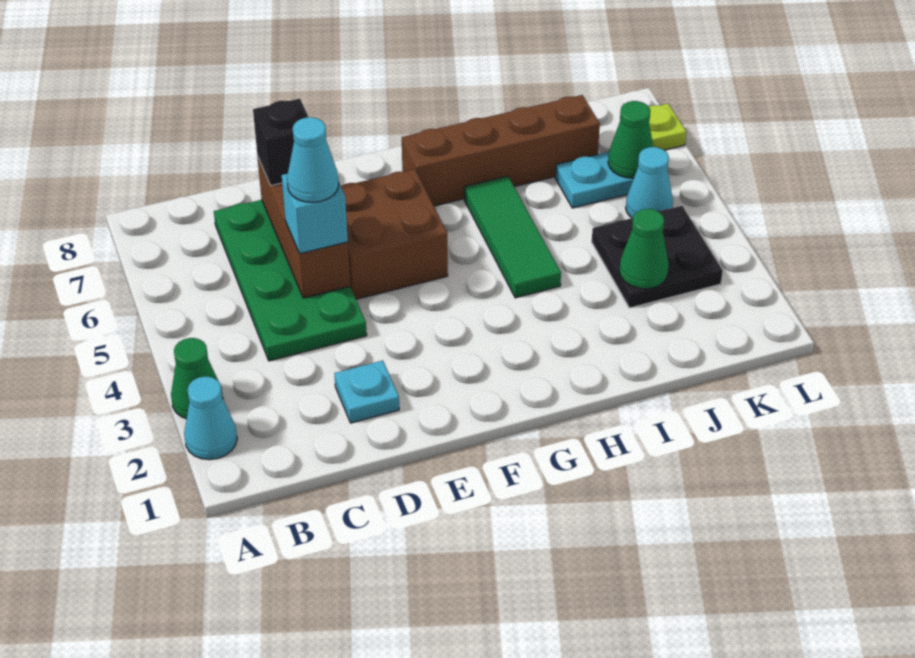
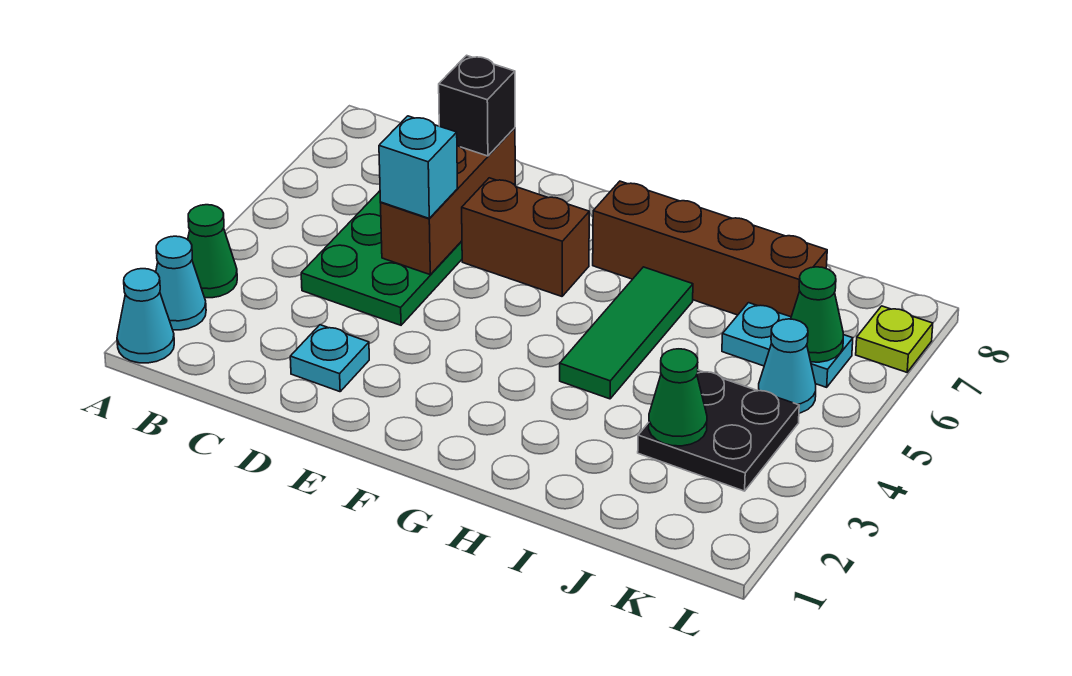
cyan cone D5 level 4 -> cyan cone A1 level 1
brown brick E5:F6 level 1 -> brown brick E6:F6 level 1

